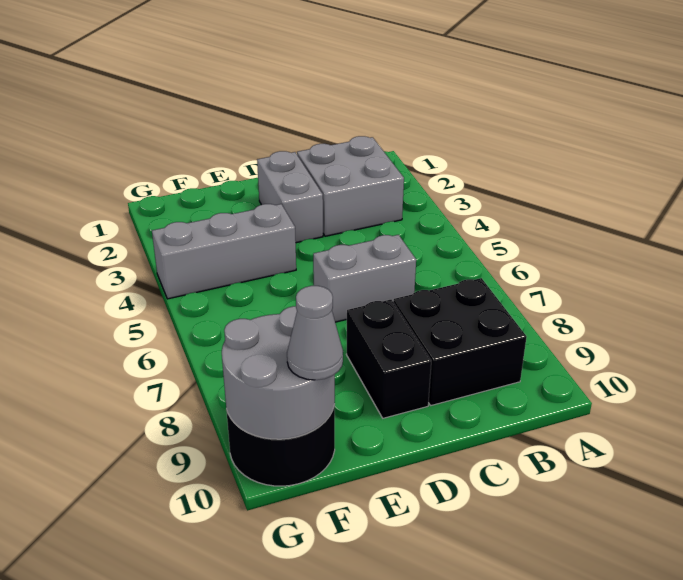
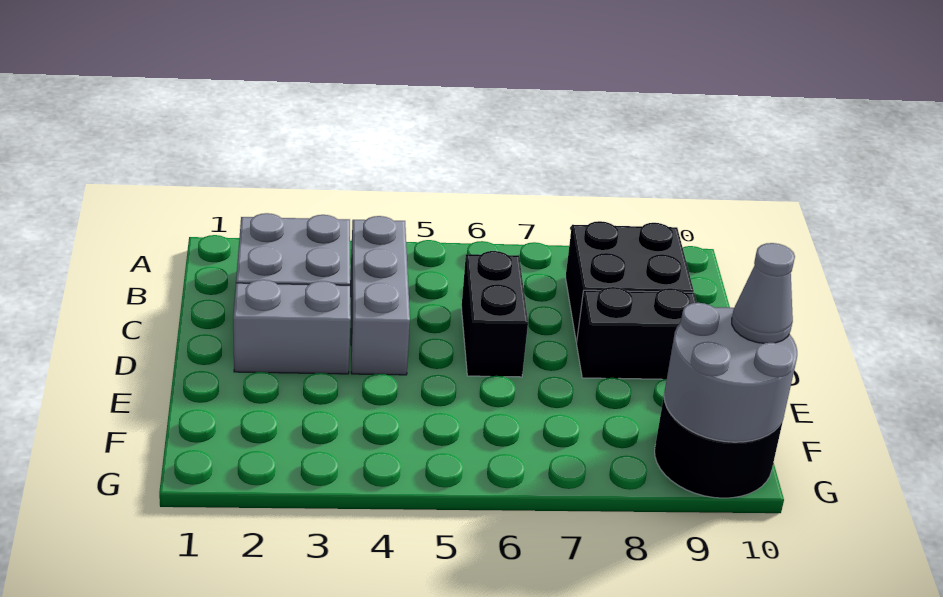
grey brick C6:D6 level 1 -> black brick C6:D6 level 1
grey brick E4:G4 level 1 -> grey brick B4:D4 level 1

